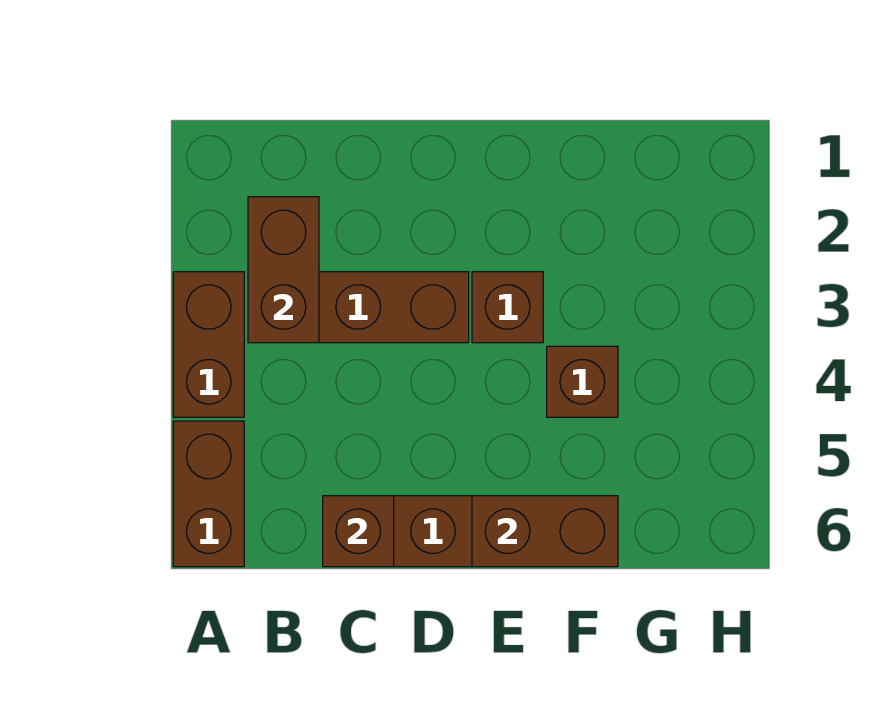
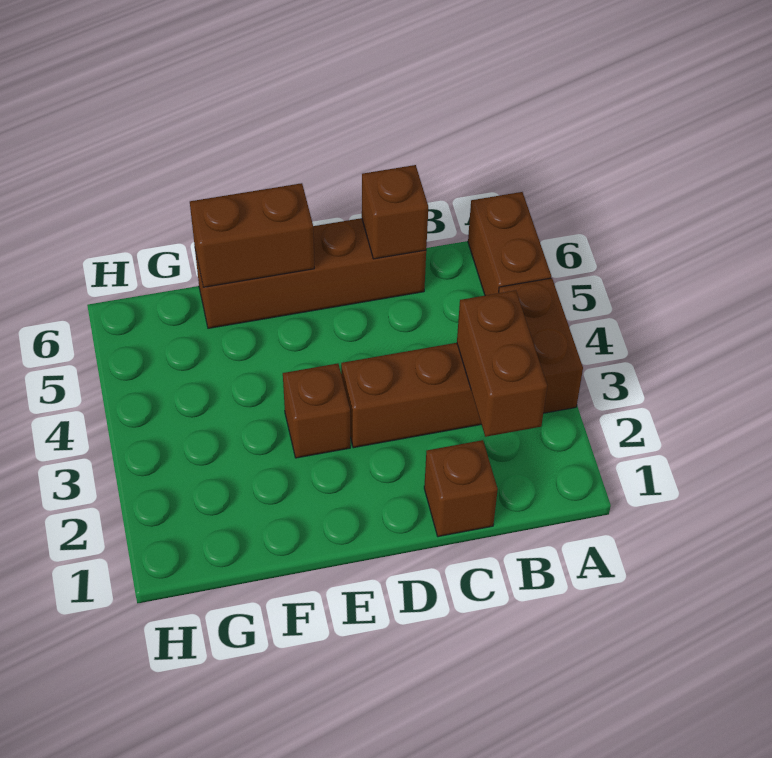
brown brick F4 level 1 -> brown brick C1 level 1

